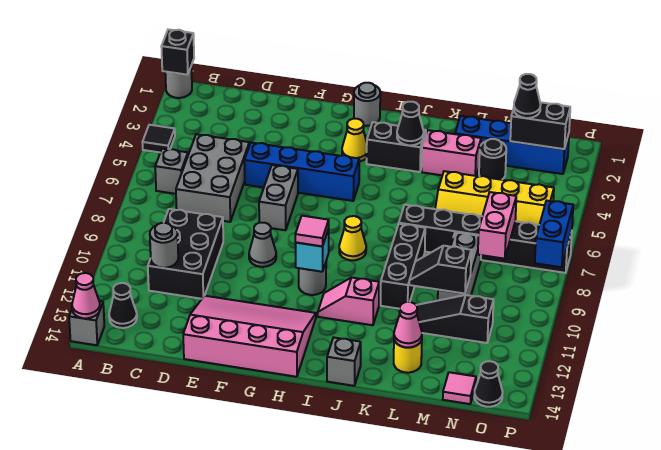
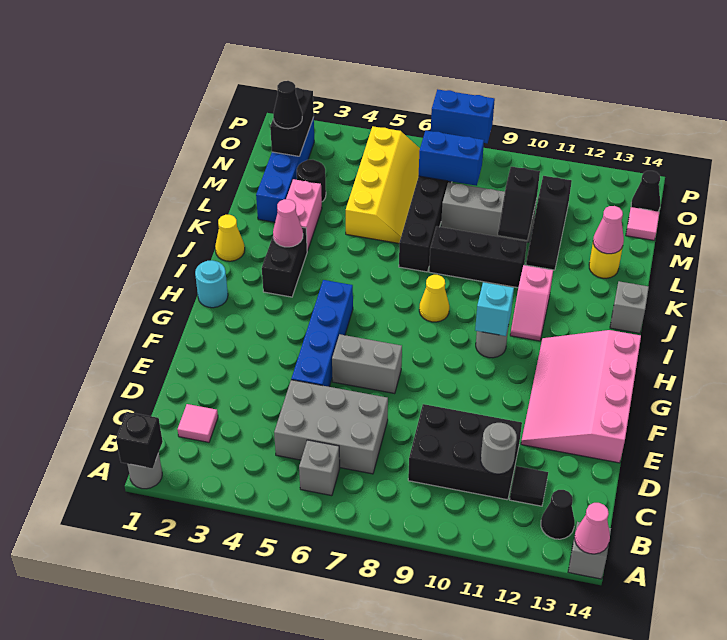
black tile A4 level 1 -> black tile C12 level 1
grey cone F9 level 1 -> none
grey round brick H1 level 1 -> cyan round brick H1 level 1
yellow cone H3 level 1 -> yellow cone J1 level 1
pink tile H10 level 3 -> pink tile C2 level 1
black cone J3 level 2 -> pink cone J3 level 2
pink brick N7:N8 level 2 -> blue brick N7:N8 level 2

